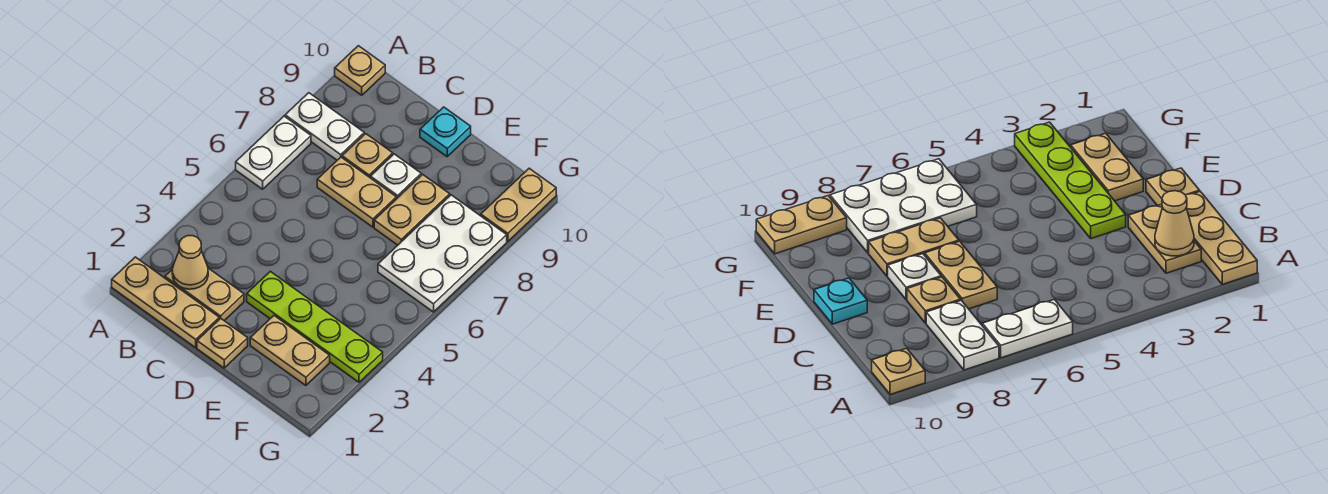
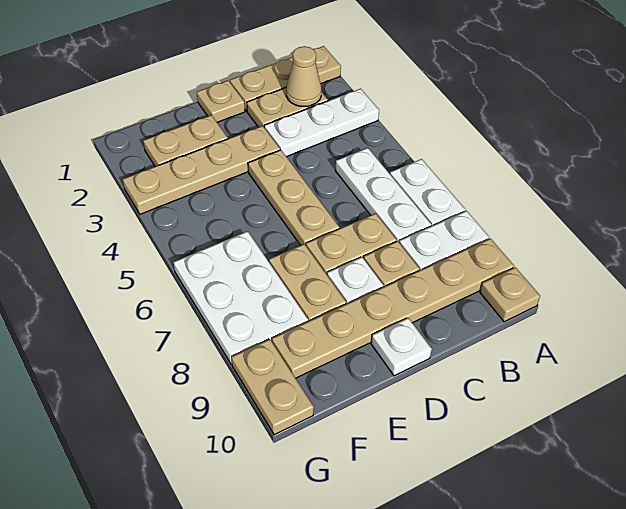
none -> white plate A3:C3 level 1
none -> tan plate A9:F9 level 1
none -> white plate B5:B7 level 1
lime plate D3:G3 level 1 -> tan plate D3:G3 level 1
none -> tan plate D4:D6 level 1
cyan plate D10 level 1 -> white plate D10 level 1

